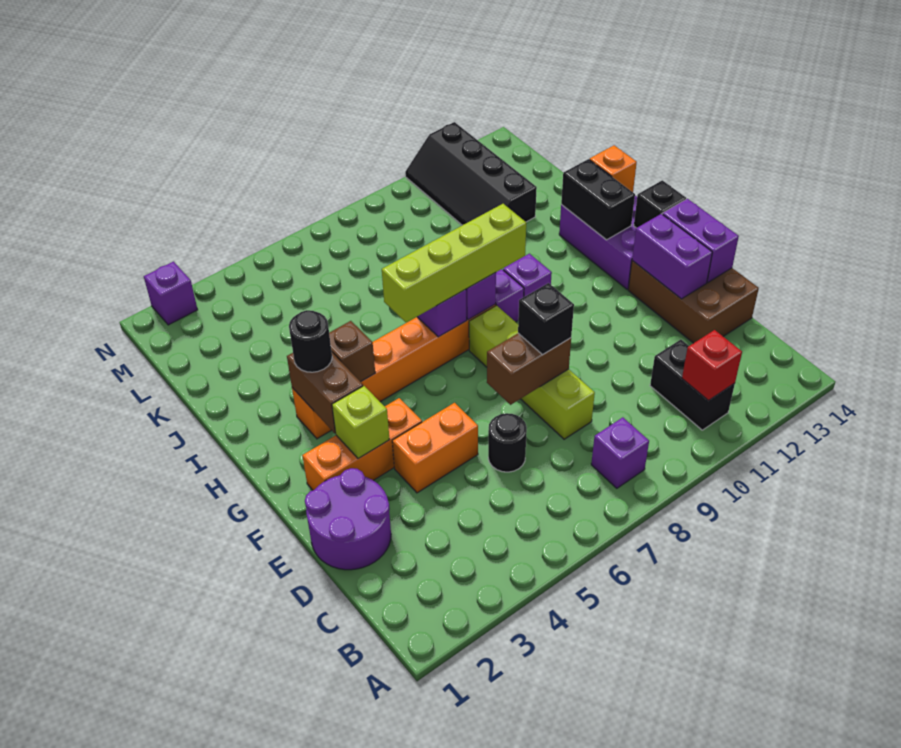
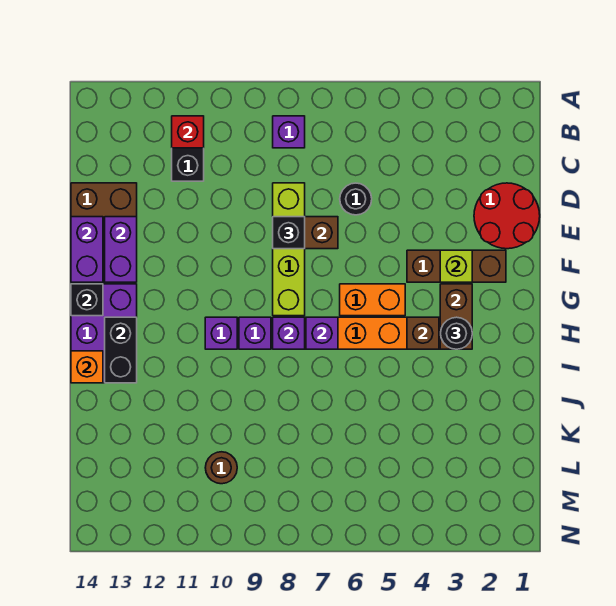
purple round brick D1:E2 level 1 -> red round brick D1:E2 level 1
orange brick E4:E5 level 1 -> orange brick G5:G6 level 1
orange brick F2:F4 level 1 -> brown brick F2:F4 level 1
lime brick H6:H9 level 3 -> none
black slope K11:N12 level 1 top 12 -> none
none -> brown round brick L10 level 1
purple brick N2 level 1 -> none

